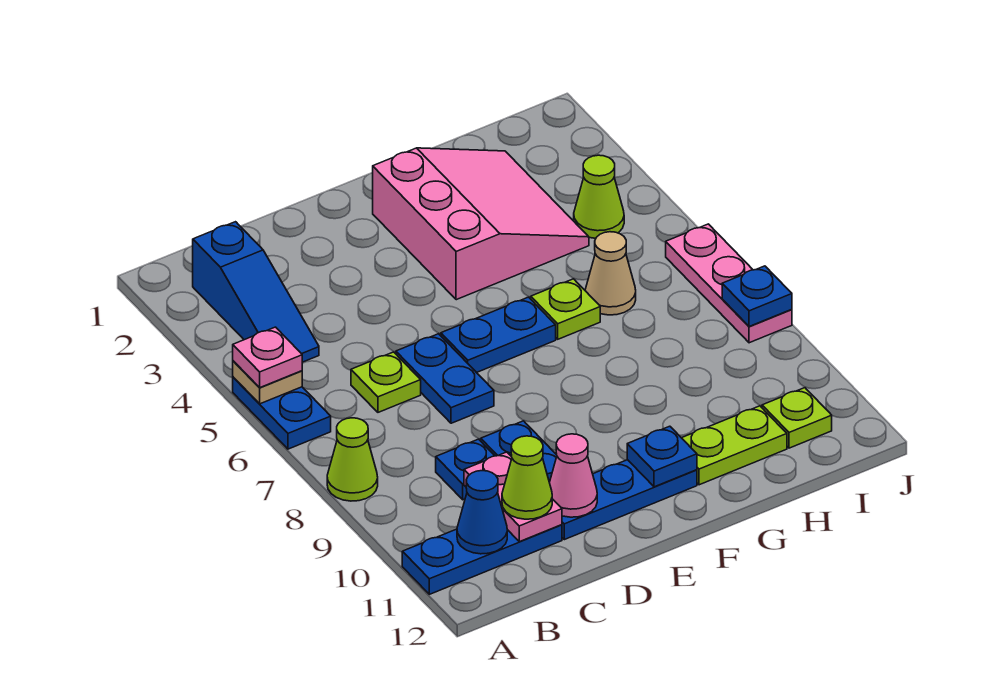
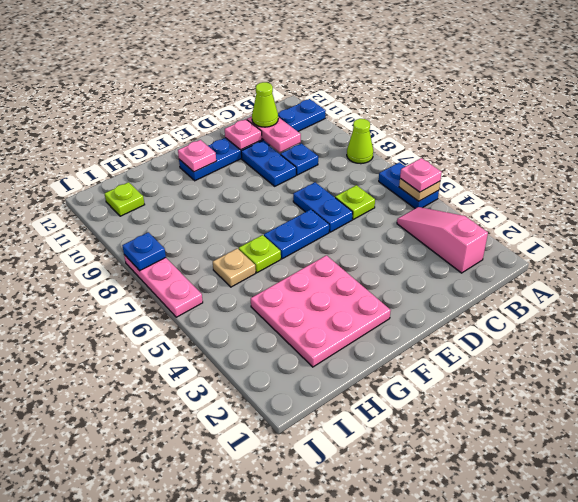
blue slope B2:B4 level 1 top 2 -> pink slope B2:B4 level 1 top 2
blue cone B11 level 2 -> none
pink cone D11 level 2 -> pink plate D11 level 2
pink slope F2:H4 level 1 top F -> pink plate F2:H4 level 1
blue plate F11 level 2 -> pink plate F11 level 2
lime plate G11:H11 level 1 -> none
tan cone H6 level 1 -> tan plate H6 level 1
lime cone I4 level 1 -> none

